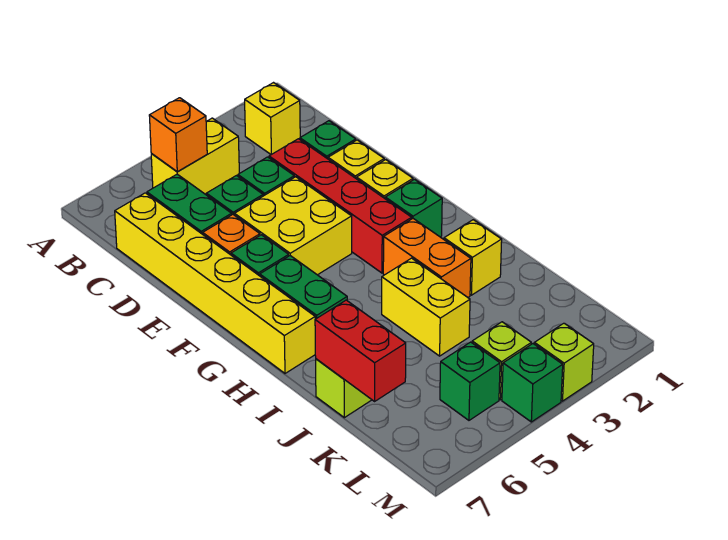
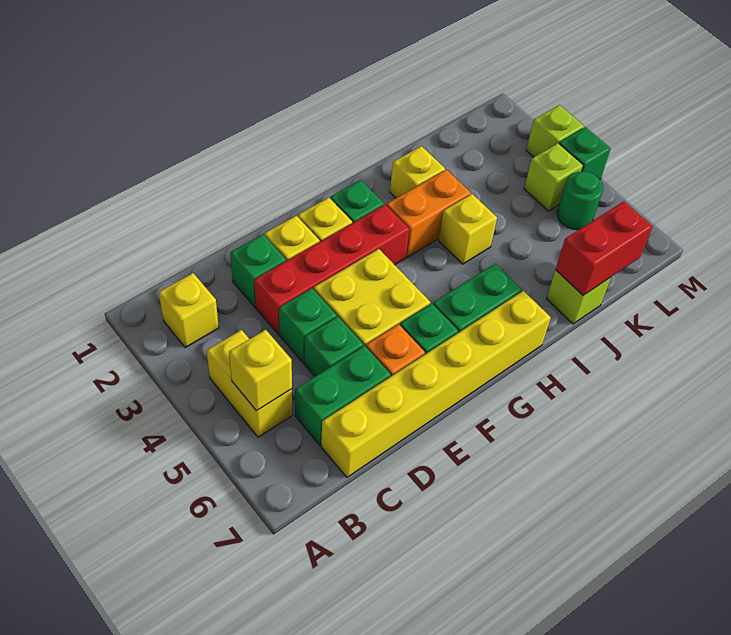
orange brick B5 level 2 -> yellow brick B5 level 2
yellow brick I4:J4 level 1 -> yellow brick I4 level 1
green brick L5 level 1 -> green round brick L5 level 1

